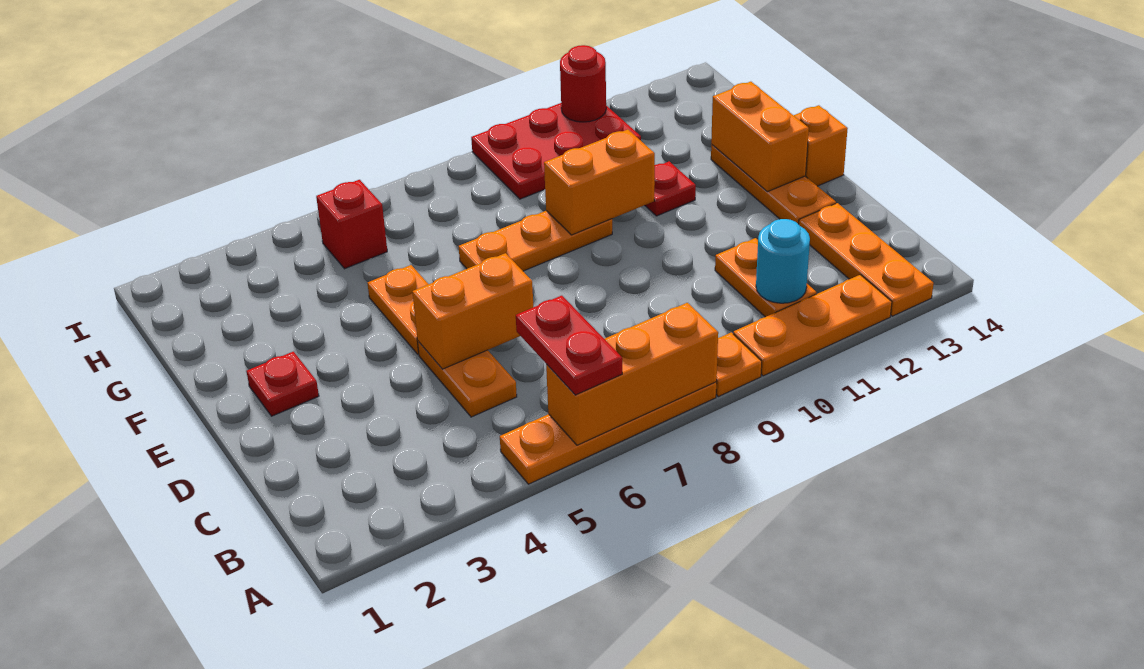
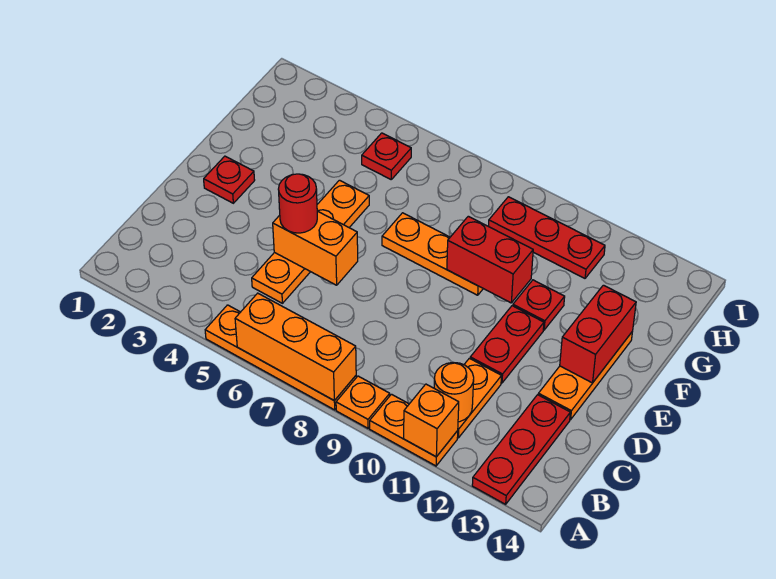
red plate A6:B6 level 3 -> red plate D11:E11 level 1
orange plate A10:A12 level 1 -> orange plate A10:A11 level 1
orange plate A13:C13 level 1 -> red plate A13:C13 level 1
cyan round brick B11 level 2 -> orange round brick B11 level 2
orange brick E13:F13 level 2 -> red brick E13:F13 level 2
orange brick E14 level 1 -> orange brick A11 level 2
orange brick F9:F10 level 2 -> red brick F9:F10 level 2
red brick H5 level 1 -> red plate H5 level 1
red plate H9:I11 level 1 -> red plate H9:H11 level 1
red round brick I11 level 2 -> red round brick D5 level 3

